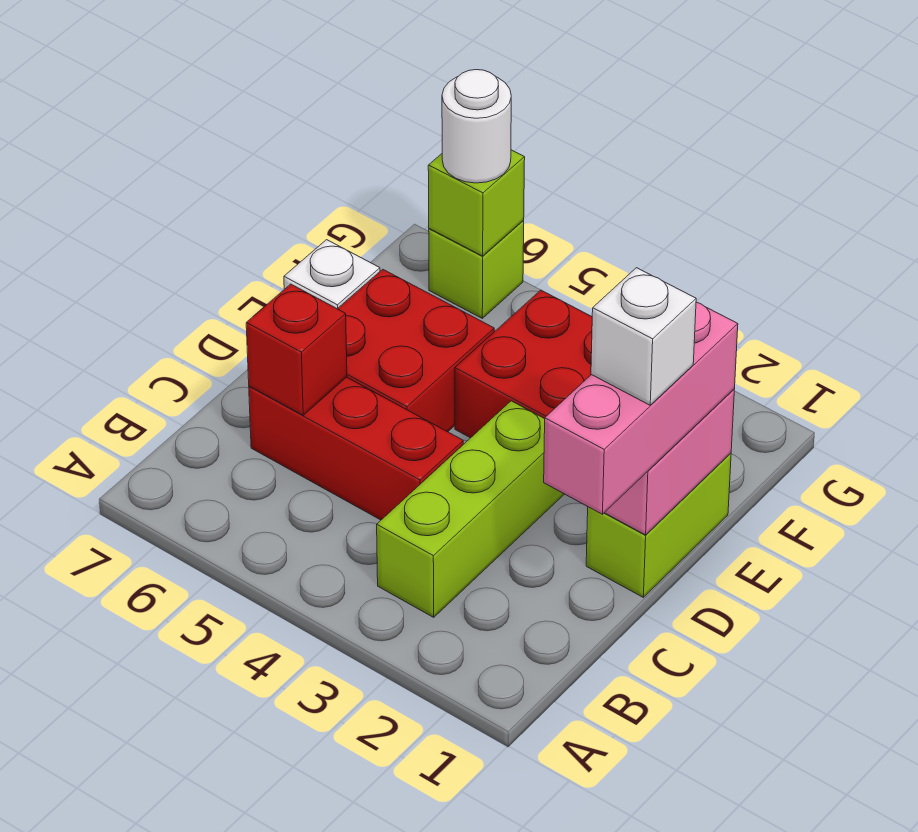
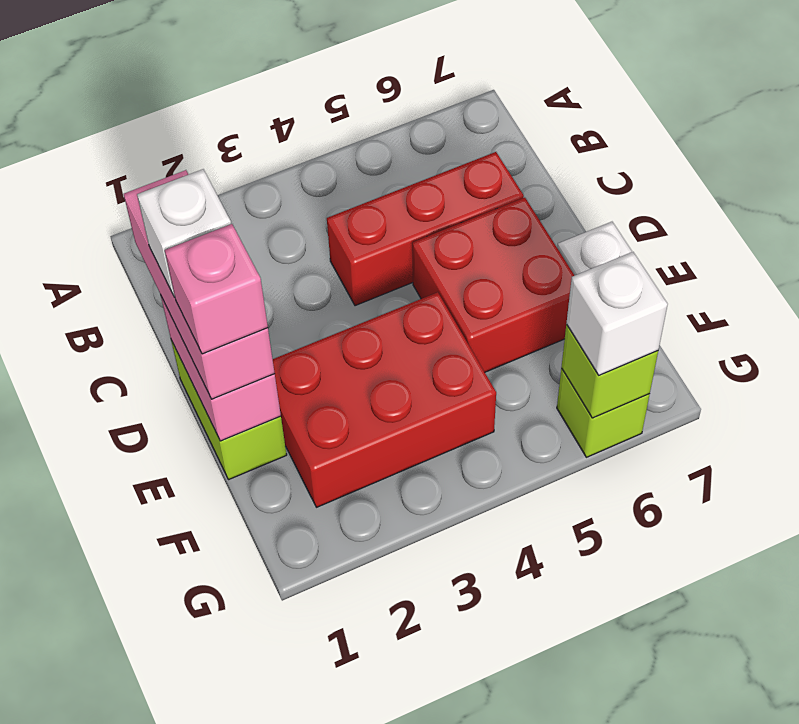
lime brick B3:D3 level 1 -> none
red brick C6 level 2 -> none
none -> pink brick E1 level 4
white round brick G6 level 3 -> white brick G6 level 3

